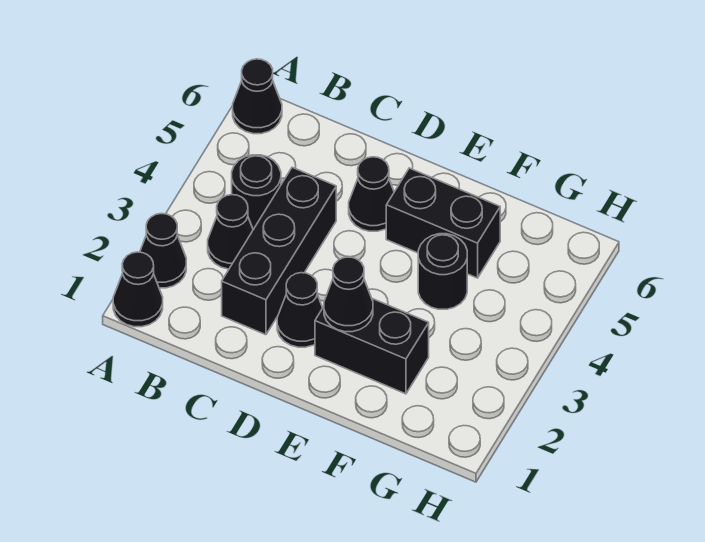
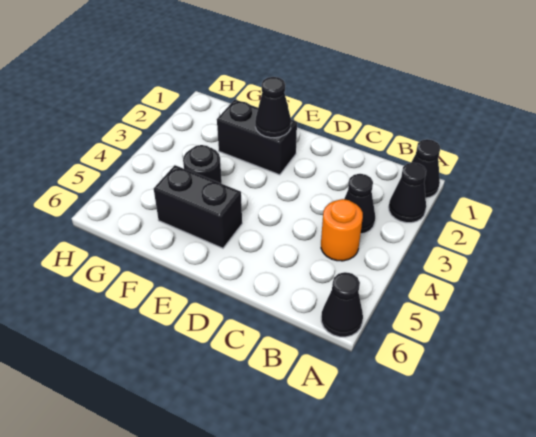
black round brick B4 level 1 -> orange round brick B4 level 1
black brick C2:C4 level 1 -> none
black cone D2 level 1 -> none
black cone D5 level 1 -> none

